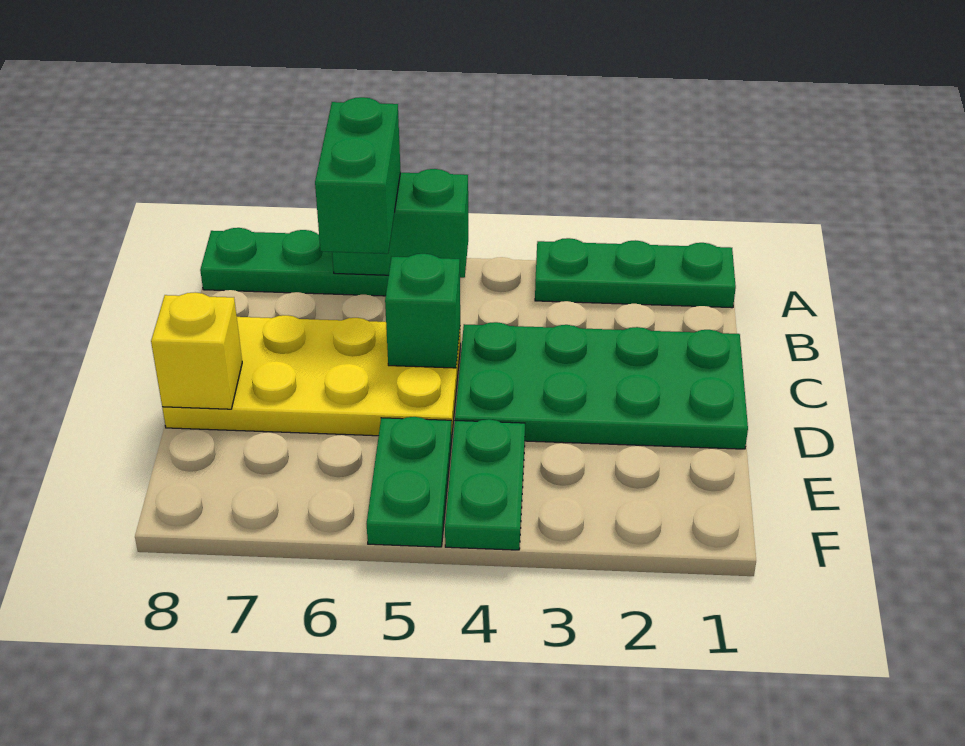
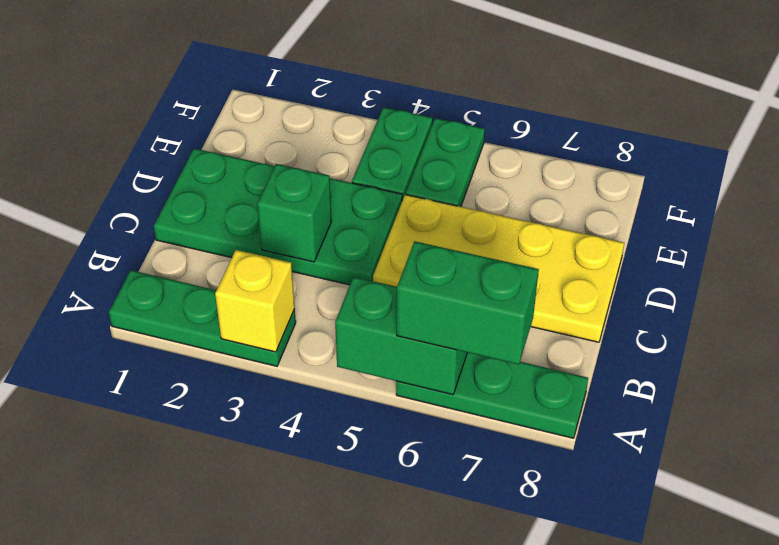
green brick A6:B6 level 3 -> green brick A6:A7 level 3
green brick C5 level 2 -> green brick C3 level 2
yellow brick D8 level 2 -> yellow brick A3 level 2

